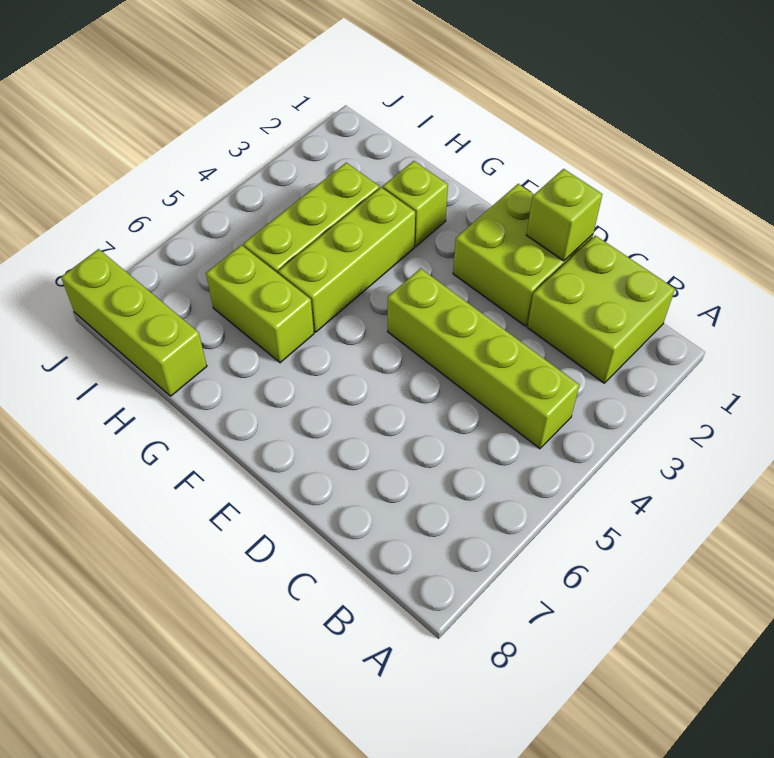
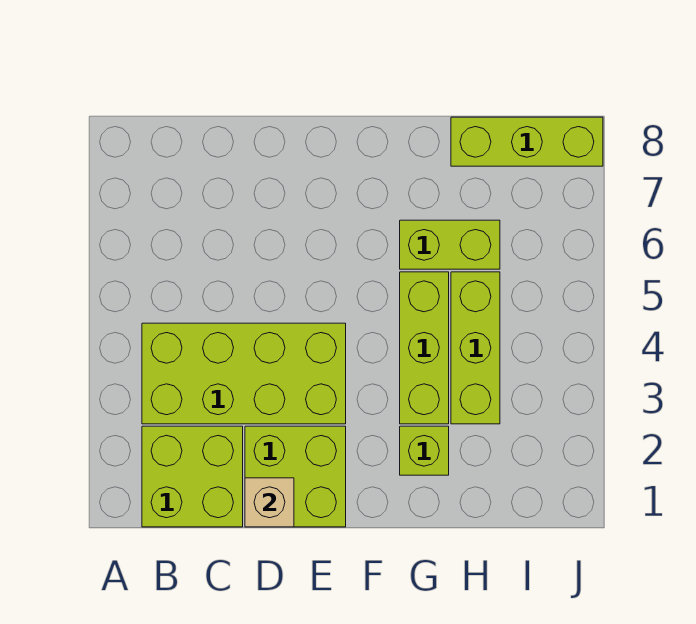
lime brick B4:E4 level 1 -> lime brick B3:E4 level 1
lime brick D1 level 2 -> tan brick D1 level 2

